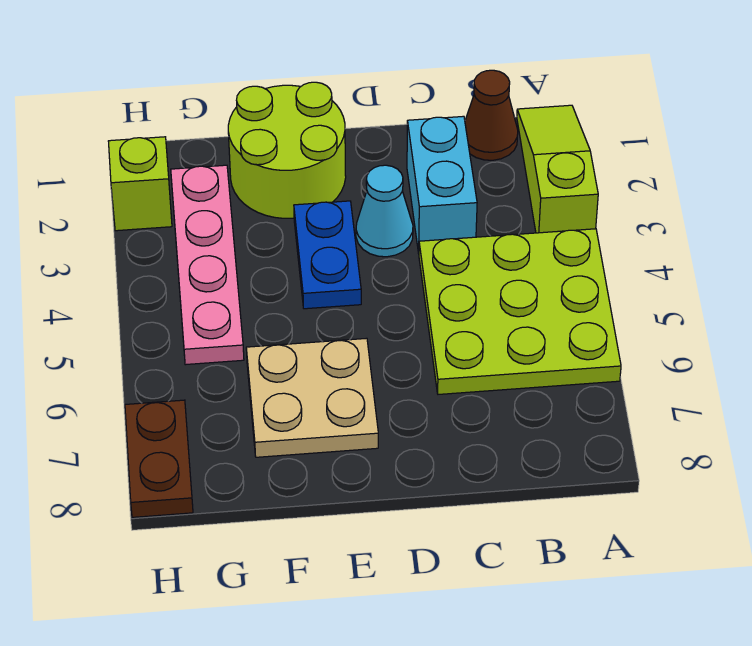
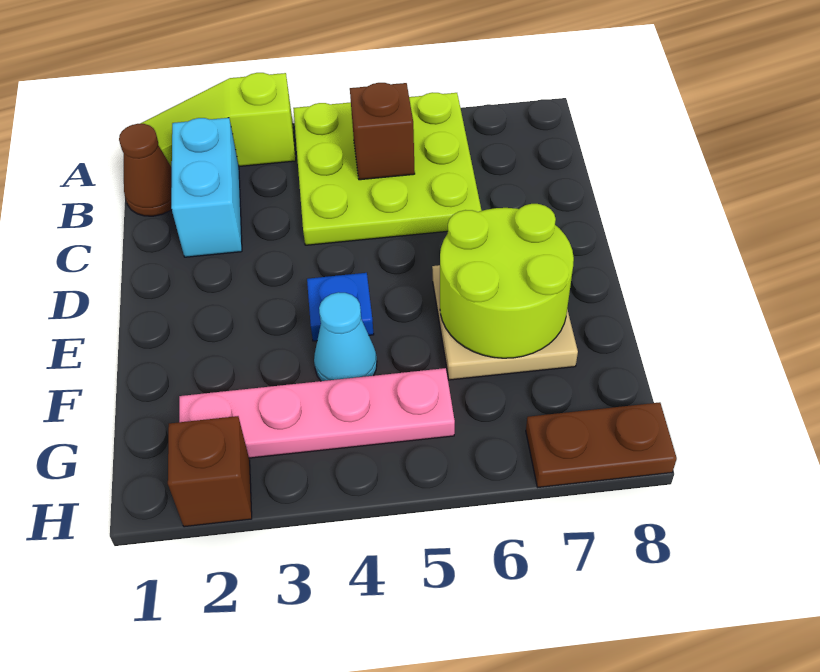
none -> brown brick B5 level 2
cyan brick C2:C3 level 1 -> cyan brick B2:C2 level 1
cyan cone D3 level 1 -> cyan cone F4 level 1
lime round brick E1:F2 level 1 -> lime round brick E6:F7 level 2
blue plate E3:E4 level 1 -> blue plate E4 level 1
lime brick H2 level 1 -> brown brick H2 level 1

